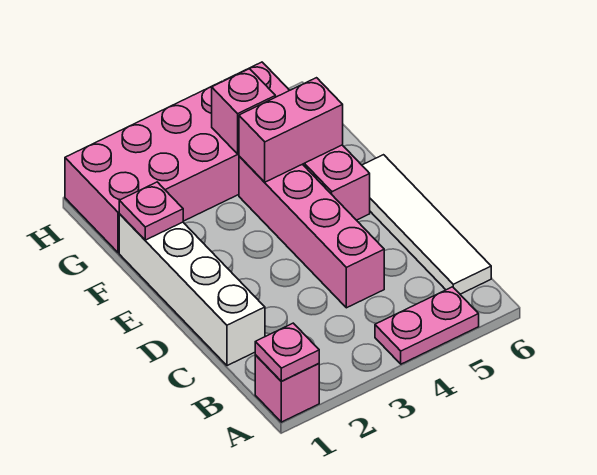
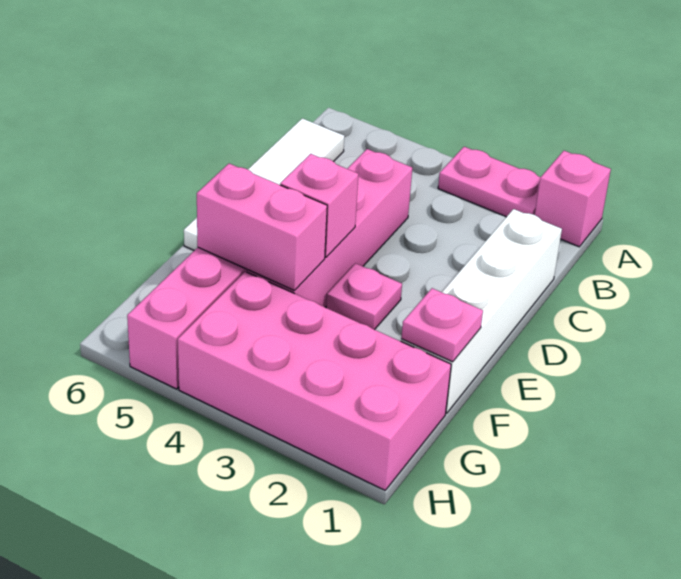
pink plate A1 level 2 -> pink plate E3 level 1
pink plate A4:A5 level 1 -> pink plate A2:A3 level 1
pink brick G4 level 2 -> pink brick E4 level 2

